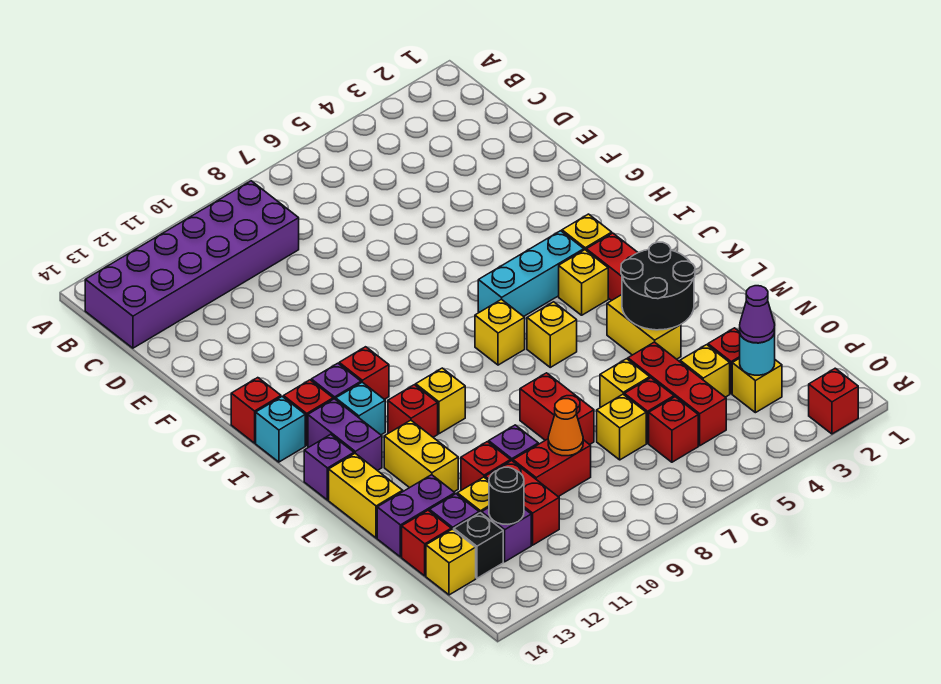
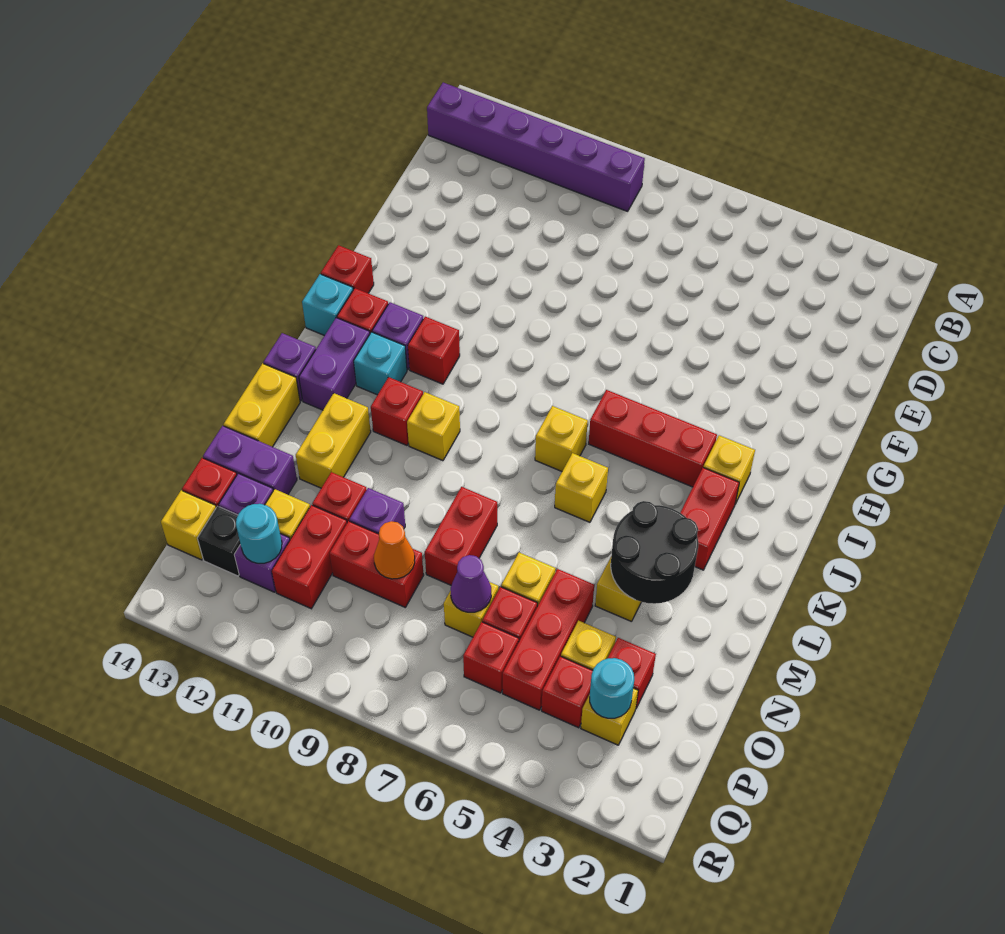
purple brick B9:C14 level 1 -> purple brick B9:B14 level 1
cyan brick I4:I6 level 1 -> red brick I4:I6 level 1
yellow brick J4 level 1 -> none
purple cone P3 level 3 -> purple cone O7 level 2
black round brick P12 level 2 -> cyan round brick P12 level 2
red brick R2 level 1 -> red brick P4 level 1

